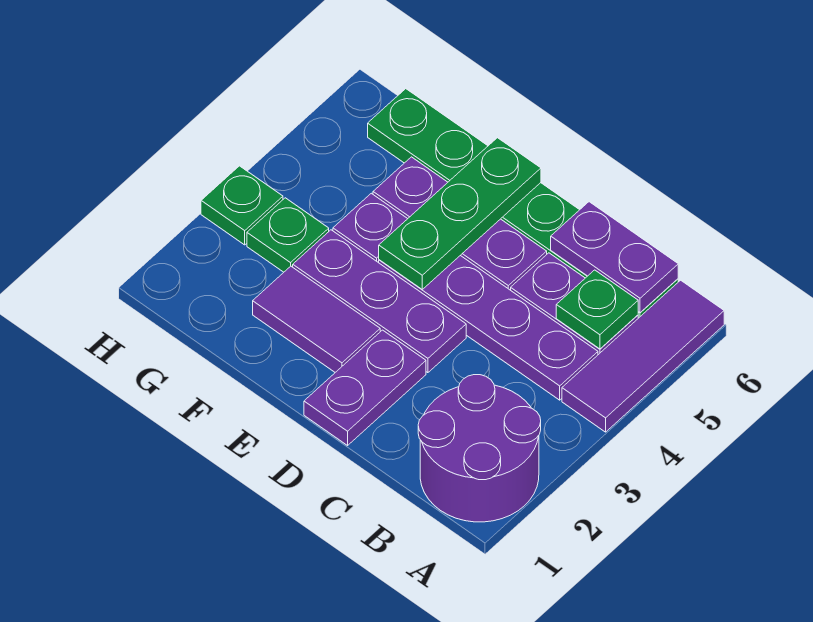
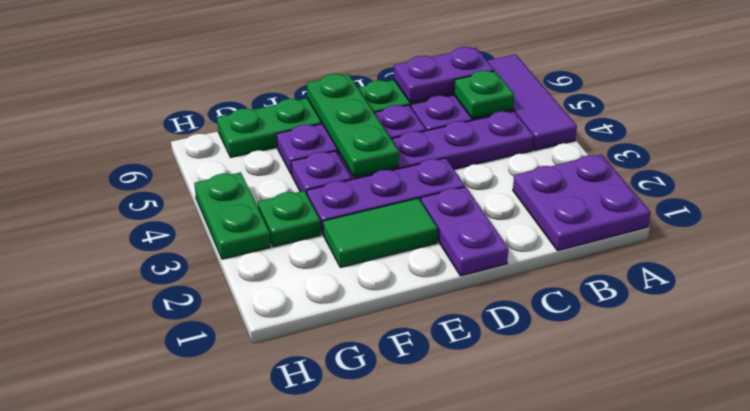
purple round brick A1:B2 level 1 -> purple plate A1:B2 level 1
purple tile E2:F2 level 1 -> green tile E2:F2 level 1
green plate H3 level 1 -> green plate H3:H4 level 1

